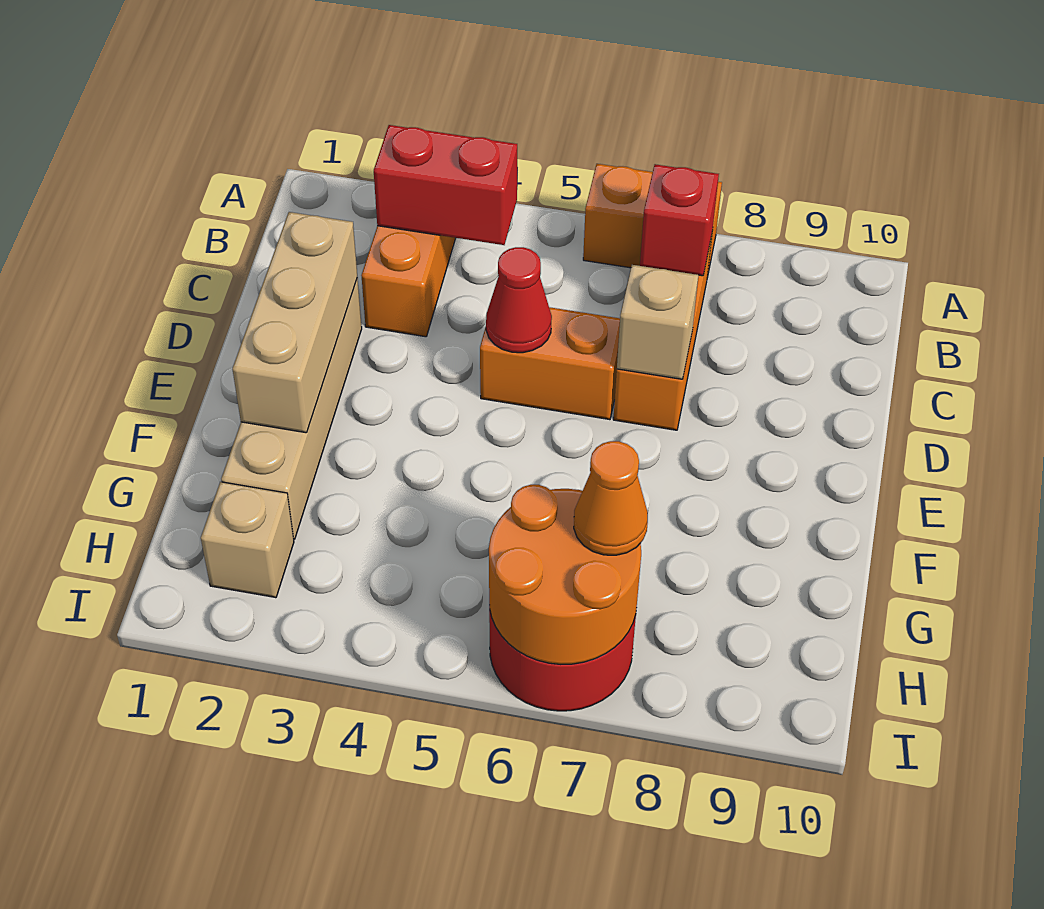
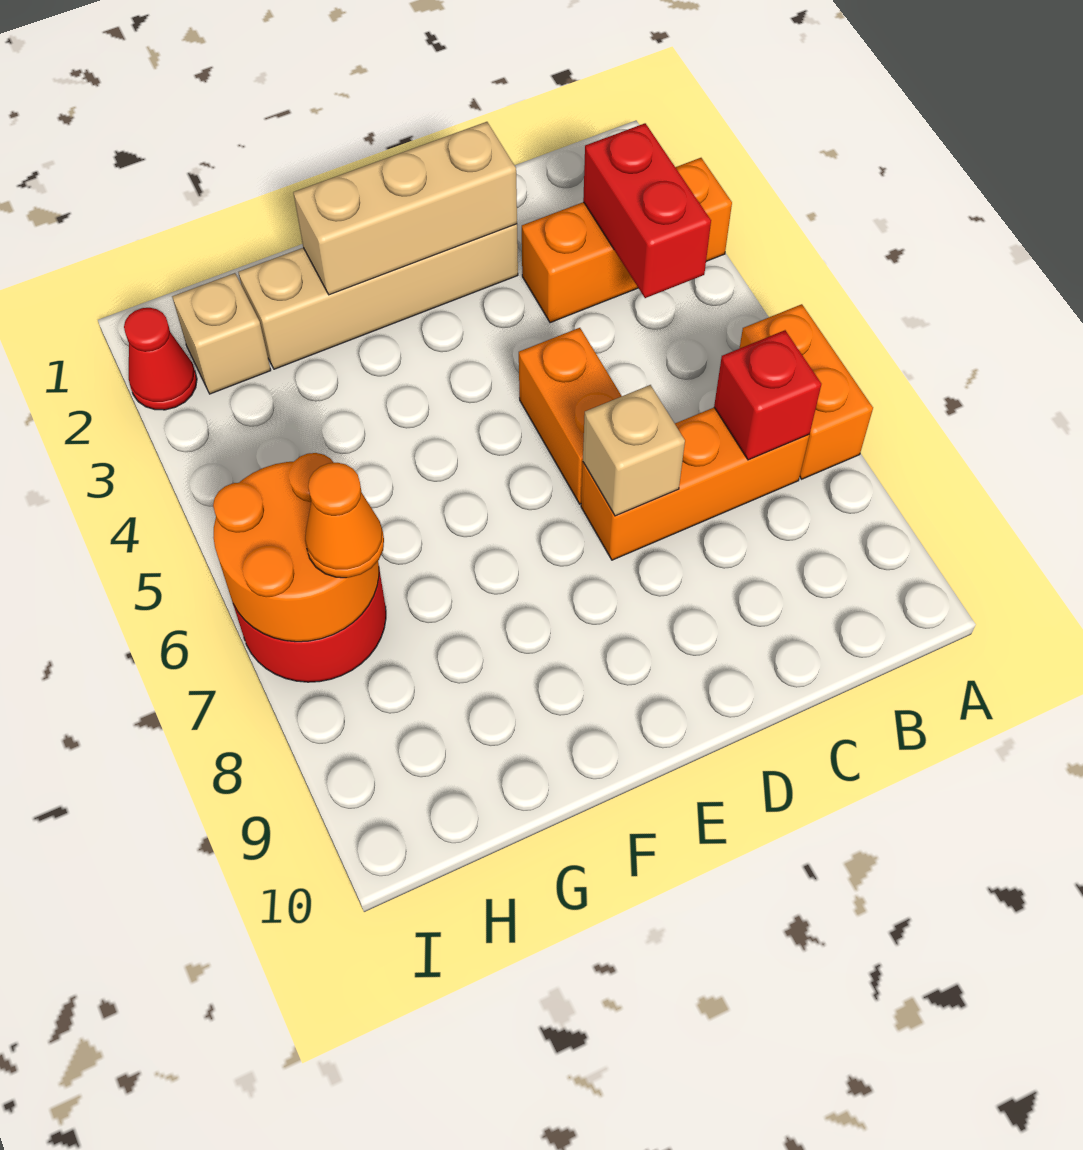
red cone D5 level 2 -> red cone I2 level 1

